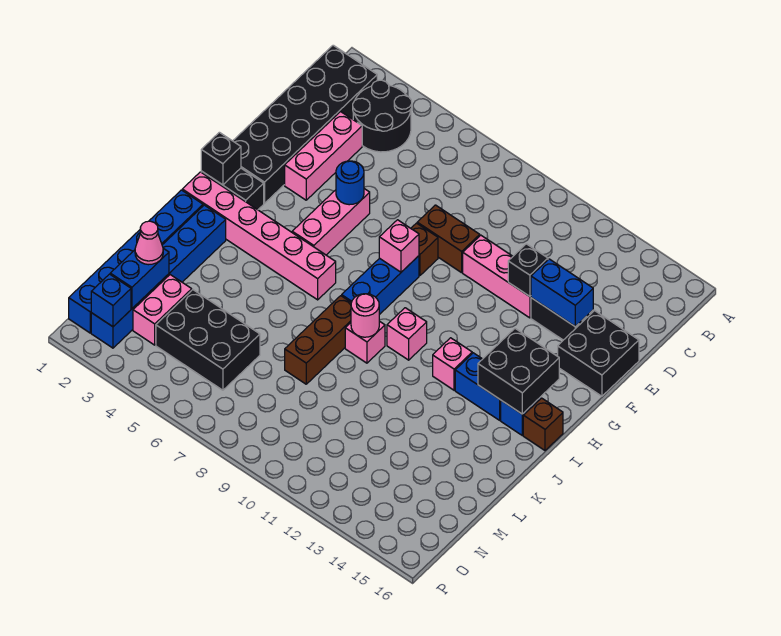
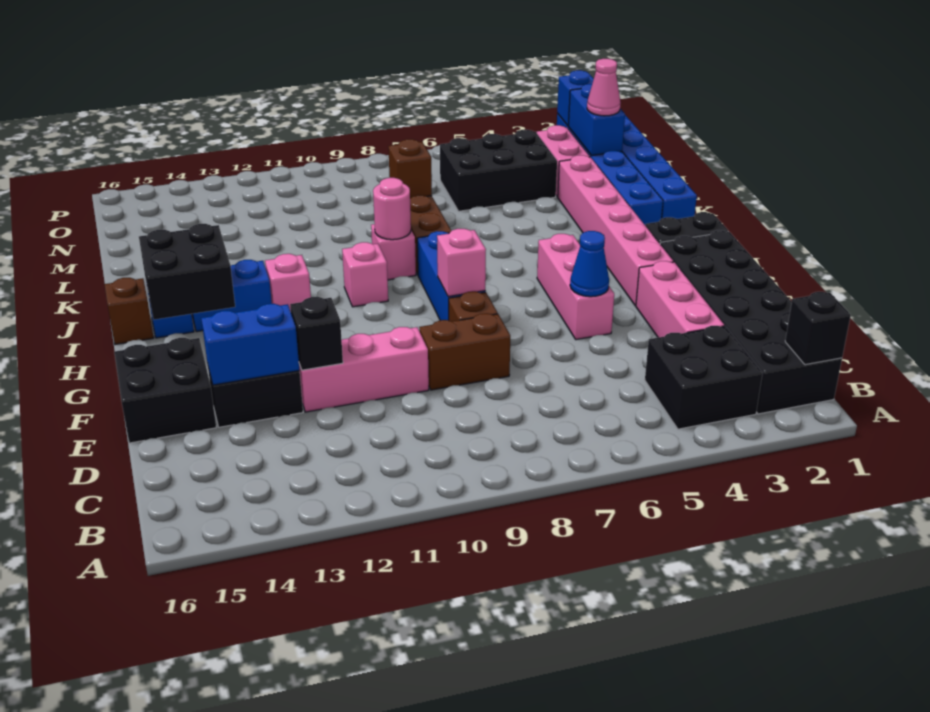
black round brick B3:C4 level 1 -> black brick B3:C4 level 1
blue round brick F5 level 2 -> blue cone F5 level 2
black brick H1 level 2 -> black brick B1 level 2
pink brick I1:I6 level 1 -> pink brick G3:L3 level 1
none -> brown brick L8 level 2

